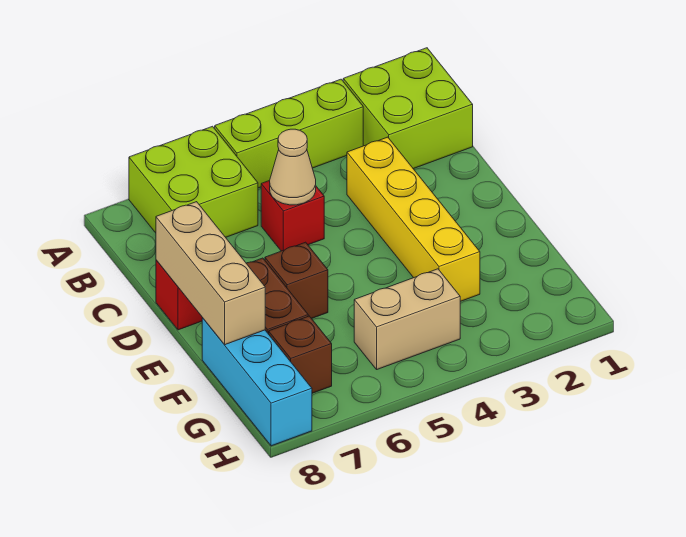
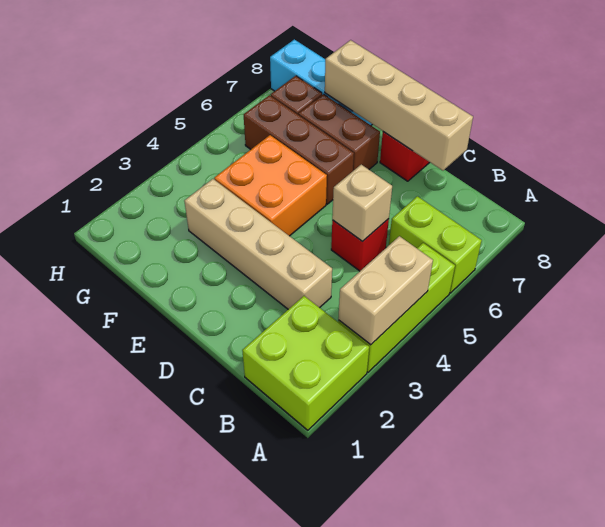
lime brick A6:B7 level 1 -> lime brick A6:B6 level 1
yellow brick C3:F3 level 1 -> tan brick C3:F3 level 1
tan cone C5 level 2 -> tan brick C5 level 2
tan brick D8:F8 level 2 -> tan brick C8:F8 level 2
none -> orange brick E4:F5 level 1
brown brick E6 level 1 -> brown brick E6:G6 level 1
tan brick G4:G5 level 1 -> tan brick A3:A4 level 2

